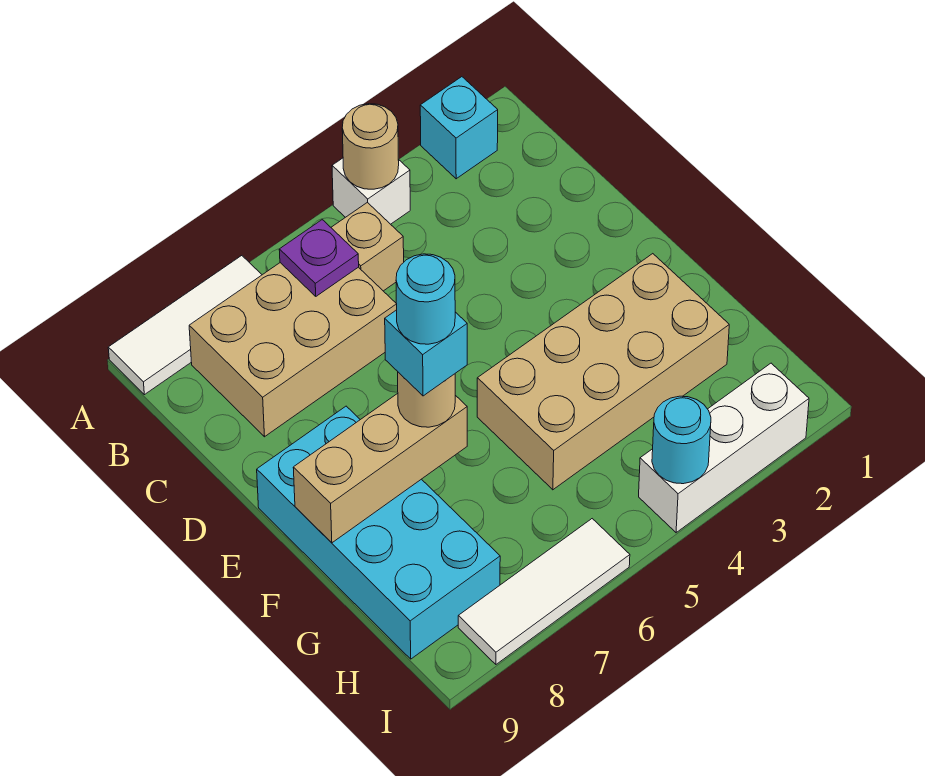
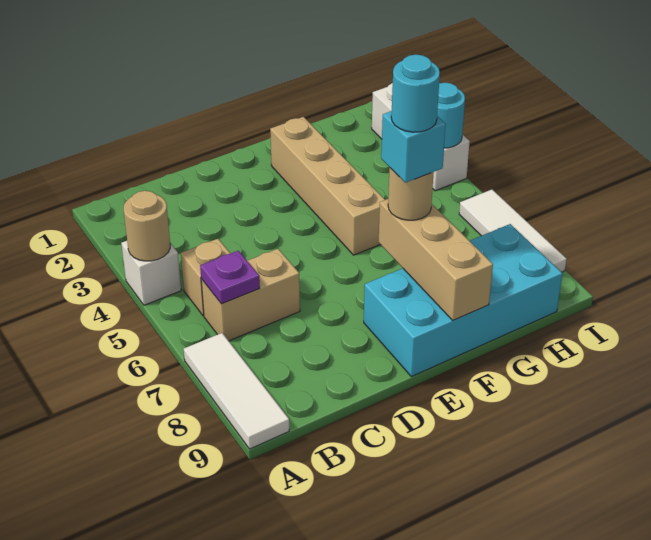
cyan brick A2 level 1 -> none
tan brick B6:C8 level 1 -> tan brick B6:C6 level 1
tan brick F2:G5 level 1 -> tan brick F2:F5 level 1

